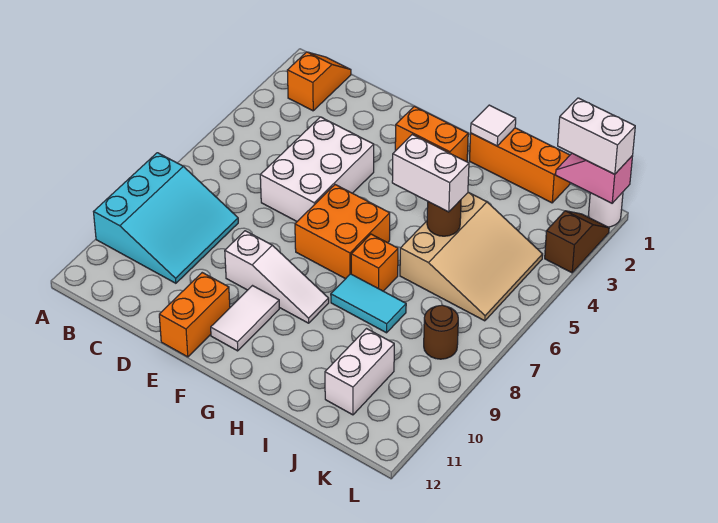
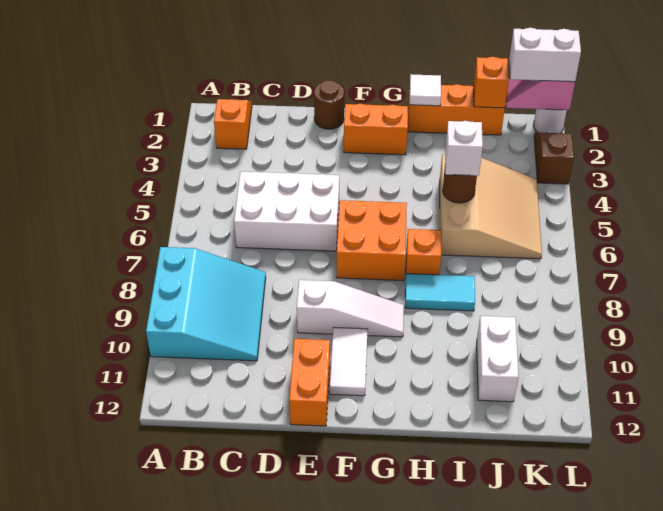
white brick D4:E6 level 1 -> white brick C5:E6 level 1
white brick H5:I5 level 3 -> white brick I5 level 3
none -> orange brick J1 level 2
brown round brick K8 level 1 -> brown round brick E1 level 1

